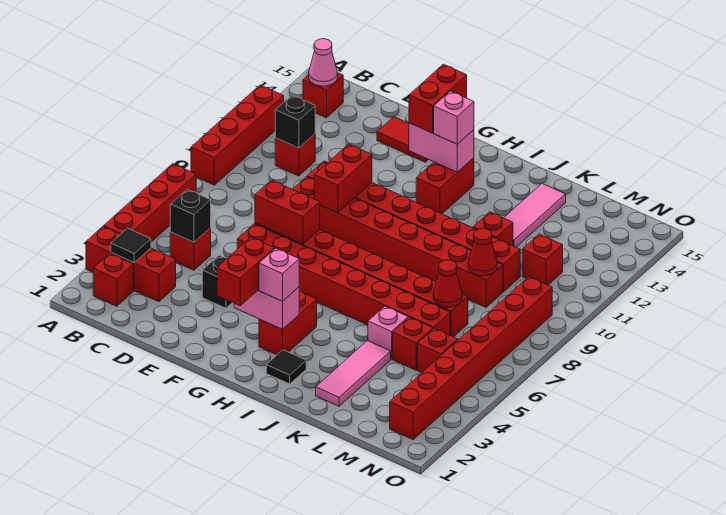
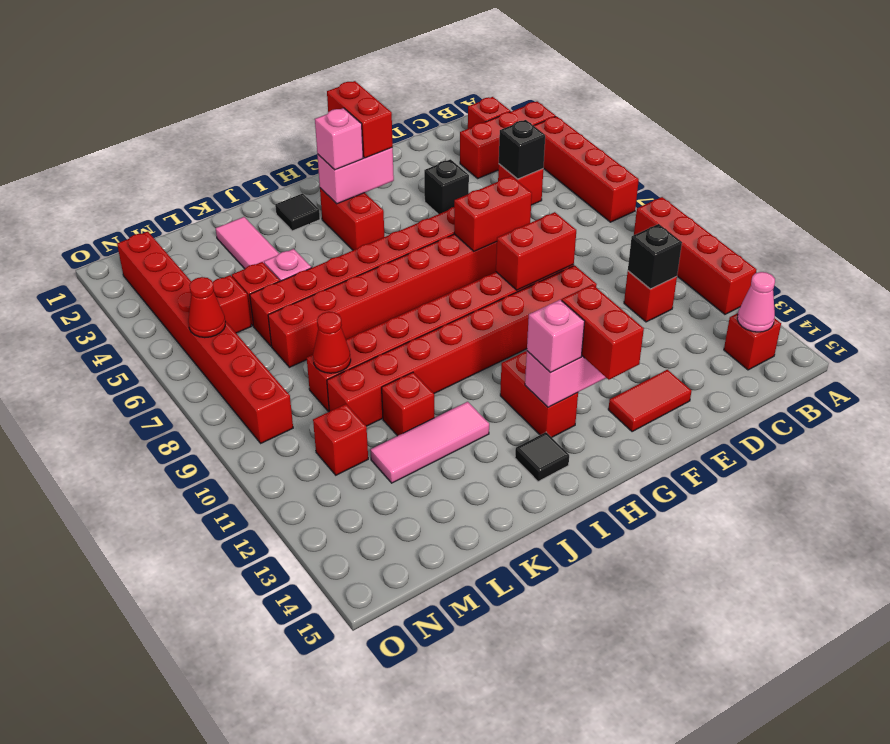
black tile B3 level 2 -> black tile I14 level 1
red brick F9:F10 level 2 -> red brick E9:F9 level 2
pink tile K12:K14 level 1 -> pink tile J12:L12 level 1
red cone L7 level 2 -> red cone N6 level 2

